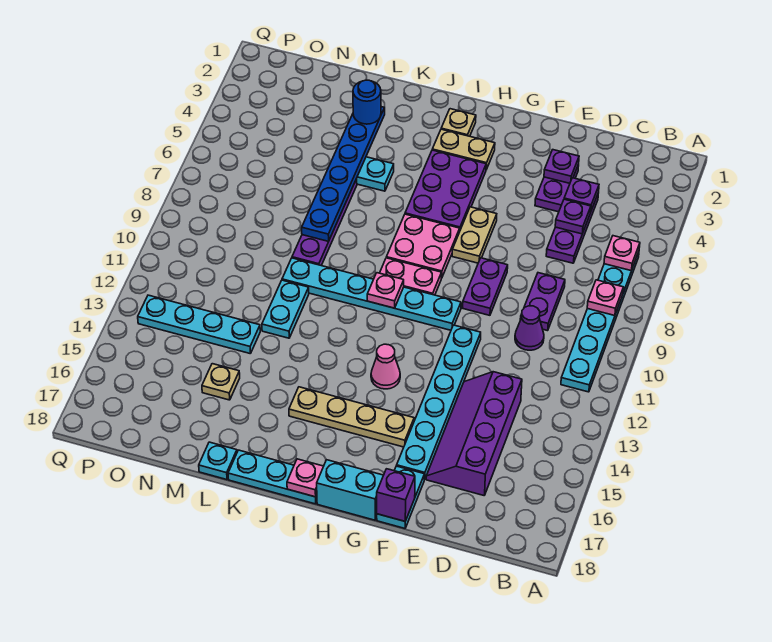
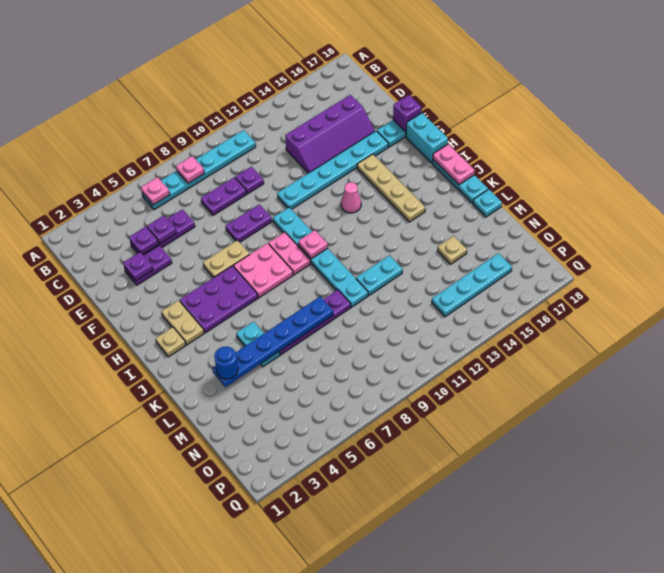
purple cone D10 level 1 -> purple plate D10 level 1
pink plate I18 level 2 -> pink plate I18:J18 level 2
cyan plate M13:P13 level 1 -> cyan plate O13:O16 level 1

